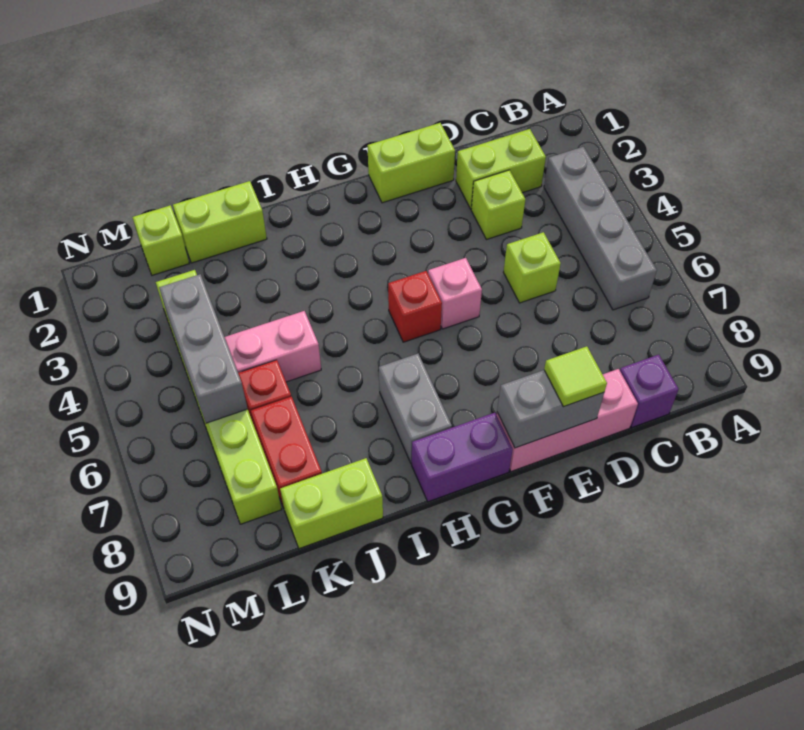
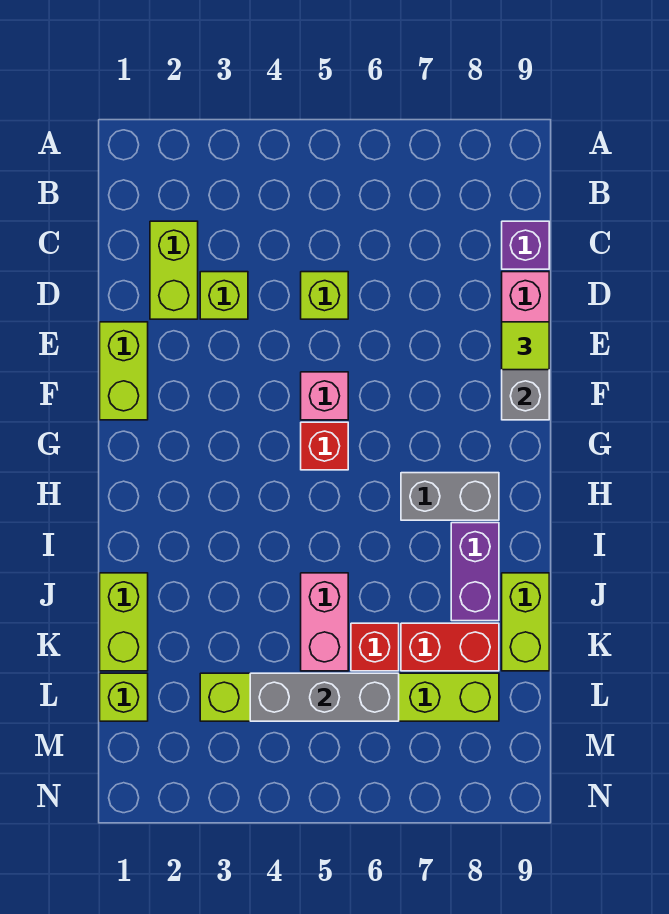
grey brick B3:B6 level 1 -> none
purple brick G9:H9 level 1 -> purple brick I8:J8 level 1

